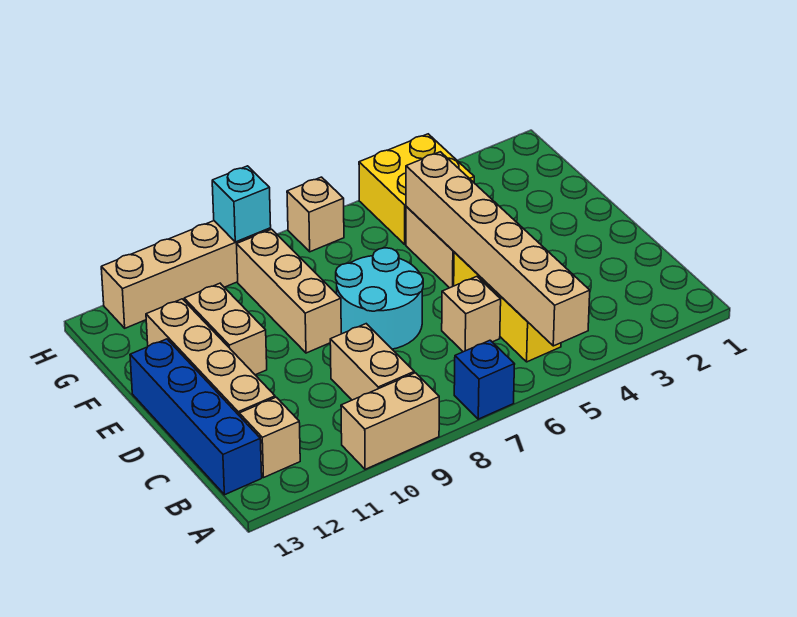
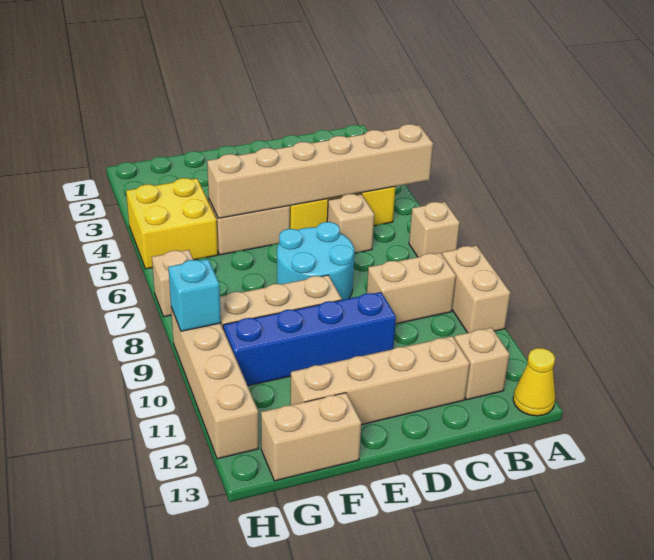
blue brick A7 level 1 -> tan brick A7 level 1
none -> yellow cone A13 level 1
blue brick B13:E13 level 1 -> blue brick D10:G10 level 1
tan brick E11:F11 level 1 -> tan brick F13:G13 level 1

